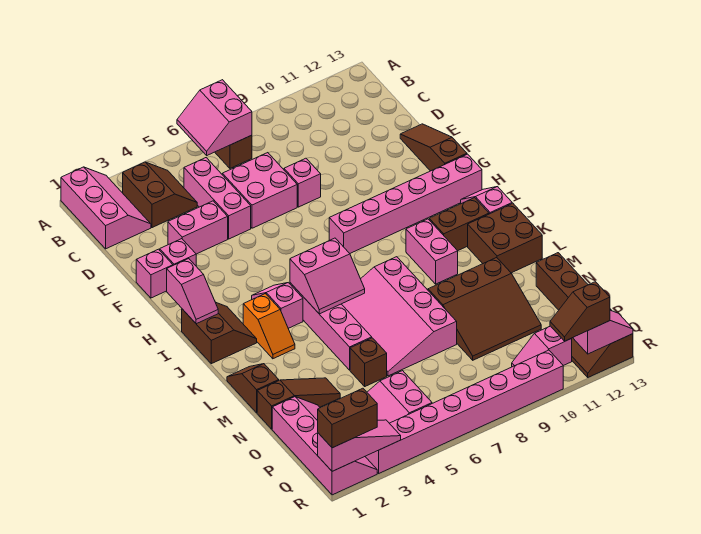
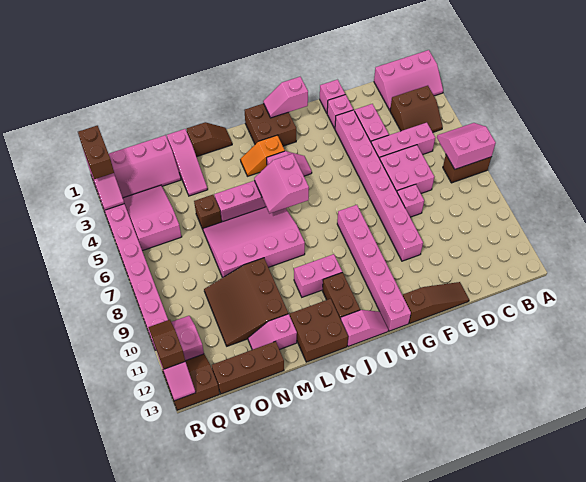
none -> pink brick F3:F10 level 1
brown slope I1:J2 level 1 top 1 -> brown brick I1:J2 level 1
none -> pink slope M12:N12 level 1 top M
brown slope N1:N3 level 1 top 1 -> pink slope N1:N3 level 1 top 1

